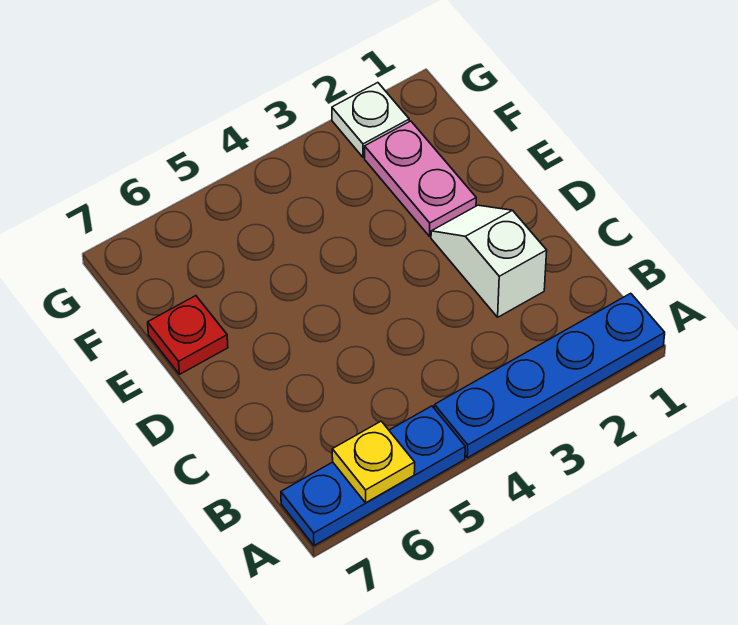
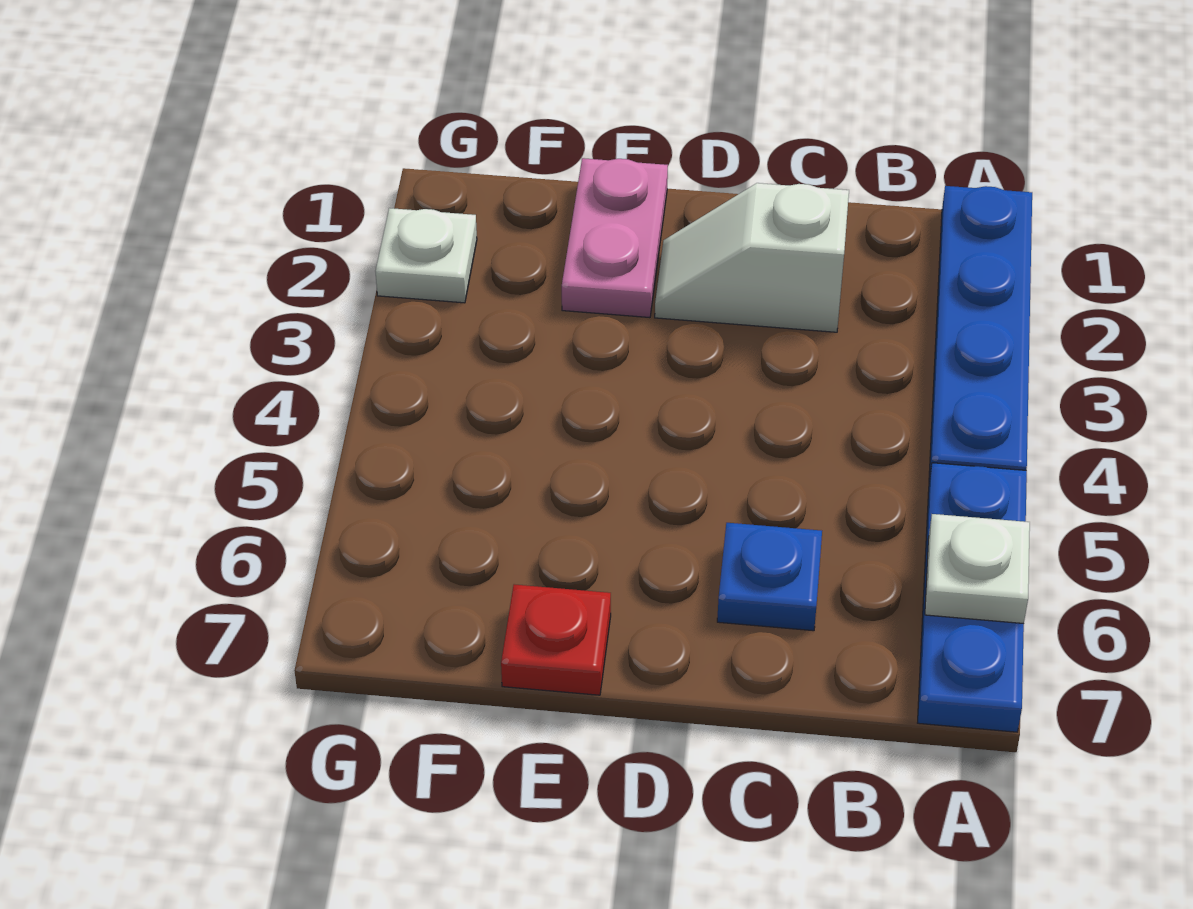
yellow plate A6 level 2 -> white plate A6 level 2
none -> blue plate C6 level 1
pink plate E2:F2 level 1 -> pink plate E1:E2 level 1

